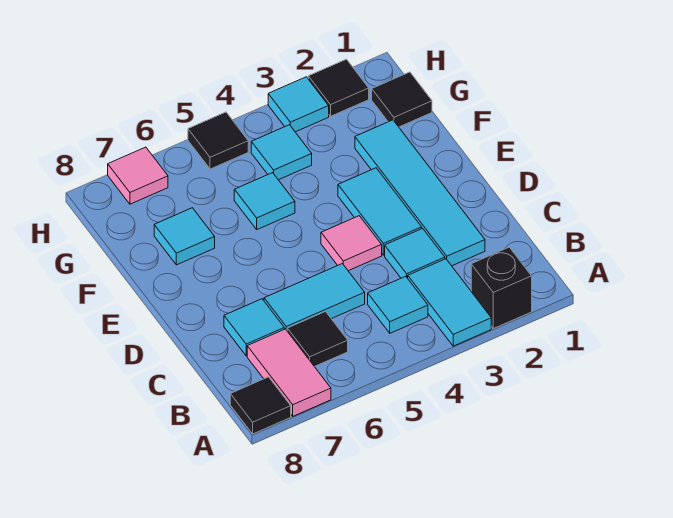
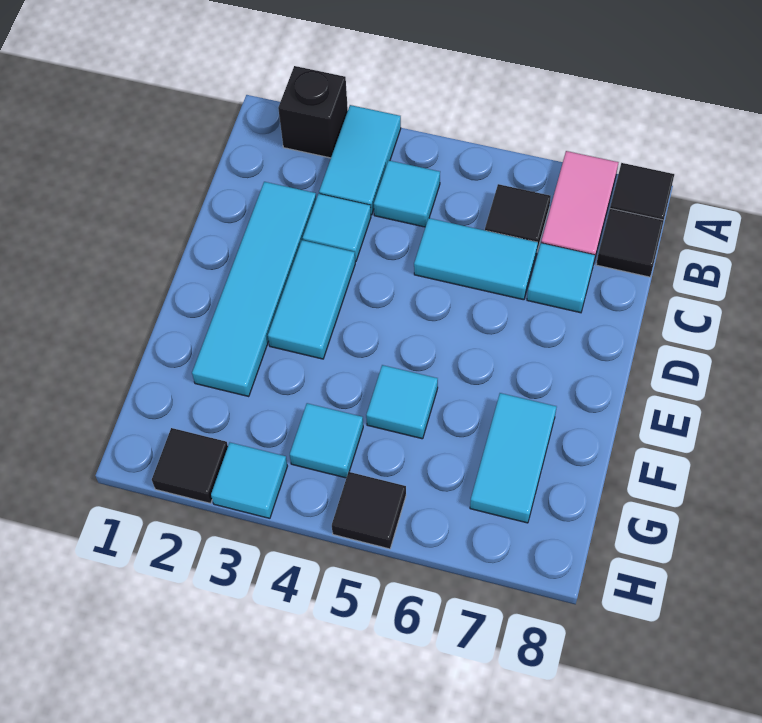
pink tile D4 level 1 -> none
cyan tile F7 level 1 -> cyan tile F7:G7 level 1
black tile G1 level 1 -> black tile B8 level 1
pink tile H7 level 1 -> none

